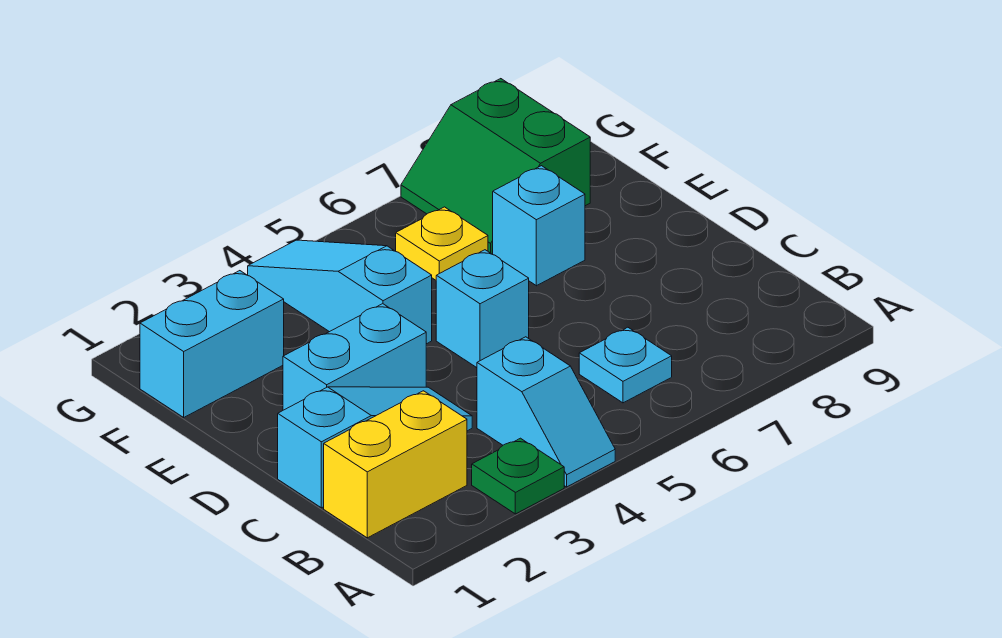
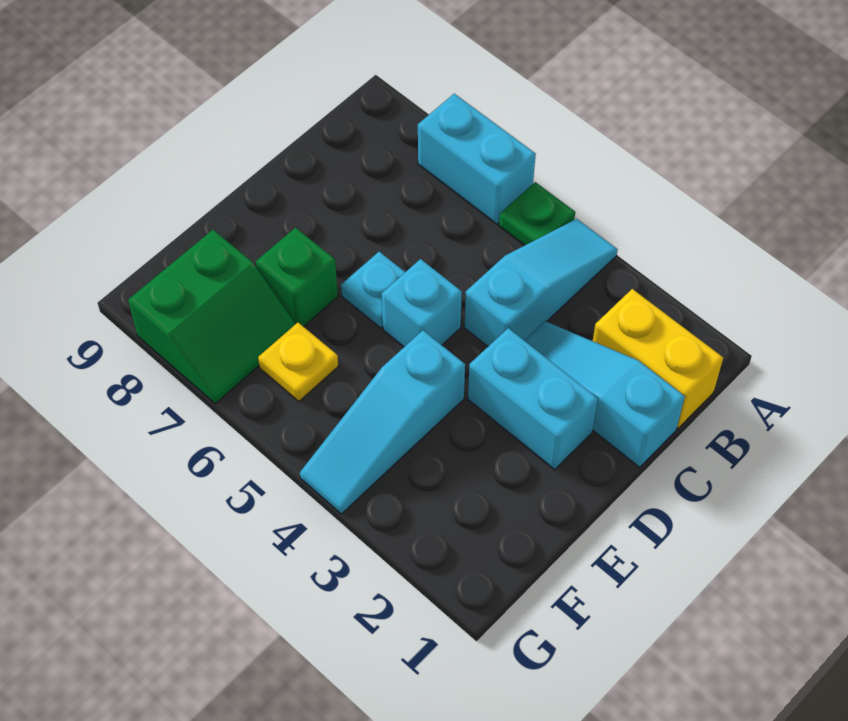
green plate A3 level 1 -> green plate A5 level 1
cyan slope A4:B4 level 1 top B -> cyan slope A4:C4 level 1 top C
cyan plate B6 level 1 -> cyan plate D6 level 1
cyan brick E7 level 1 -> green brick E7 level 1
cyan brick F1:F2 level 1 -> cyan brick A6:A7 level 1

